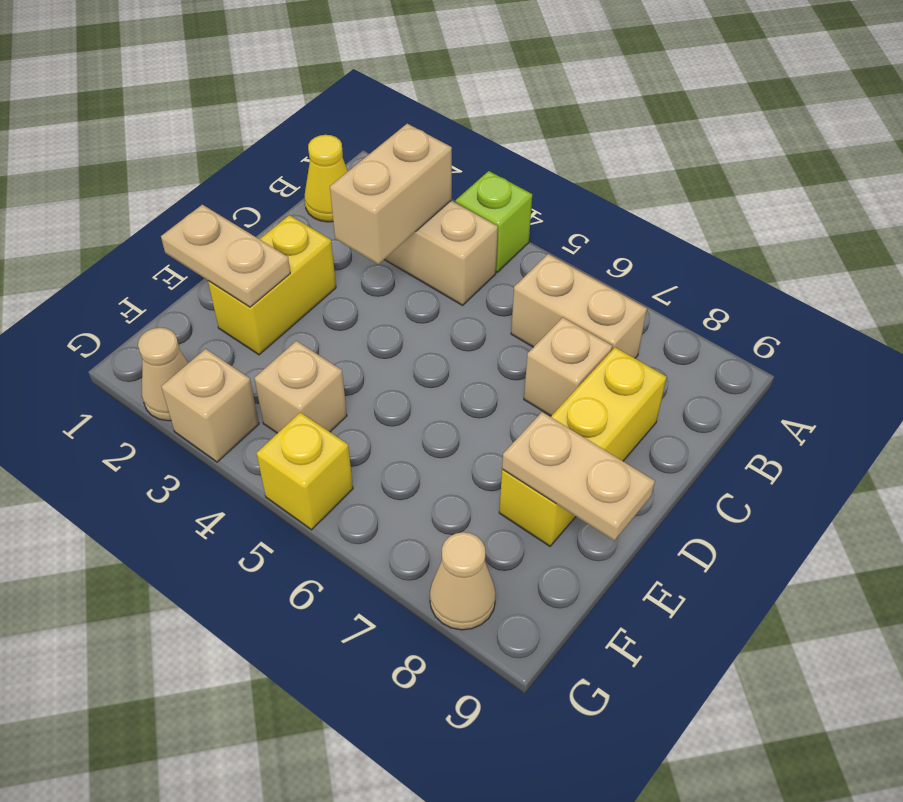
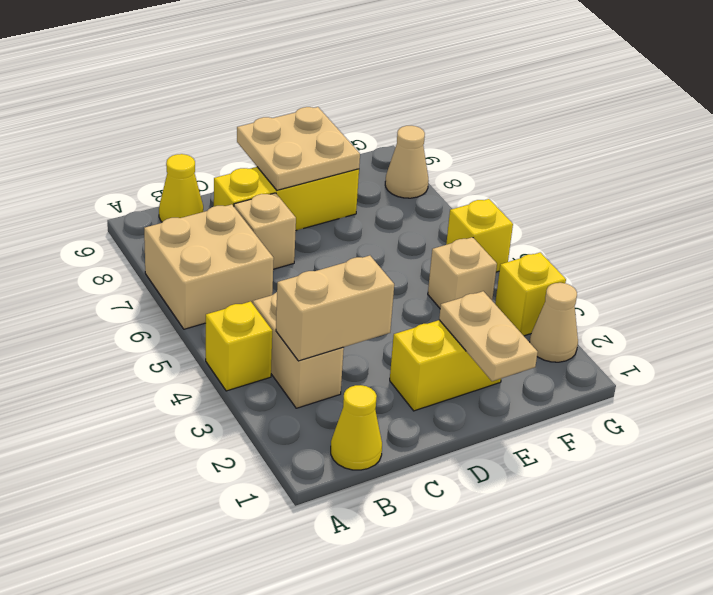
lime brick A4 level 1 -> yellow brick A4 level 1
tan brick B6:B7 level 1 -> tan brick A6:B7 level 1
none -> yellow cone B9 level 1
tan plate E8:E9 level 2 -> tan plate D8:E9 level 2
tan brick G3 level 1 -> yellow brick G3 level 1

